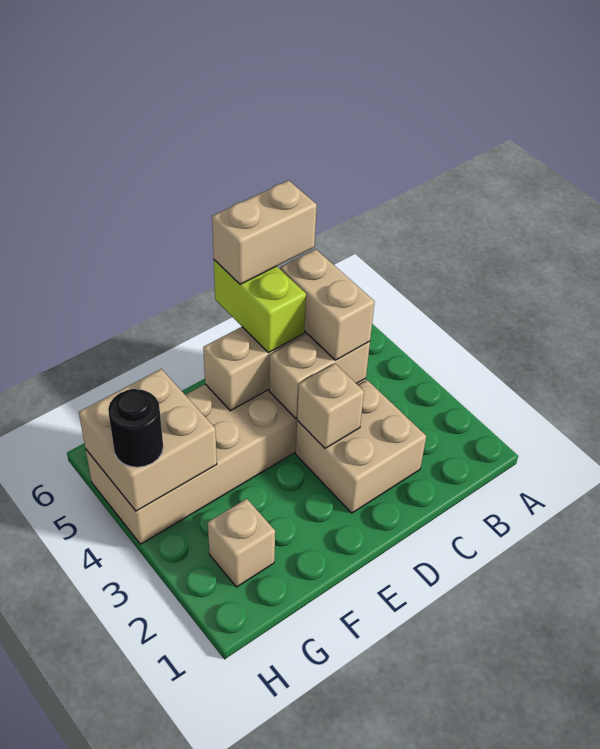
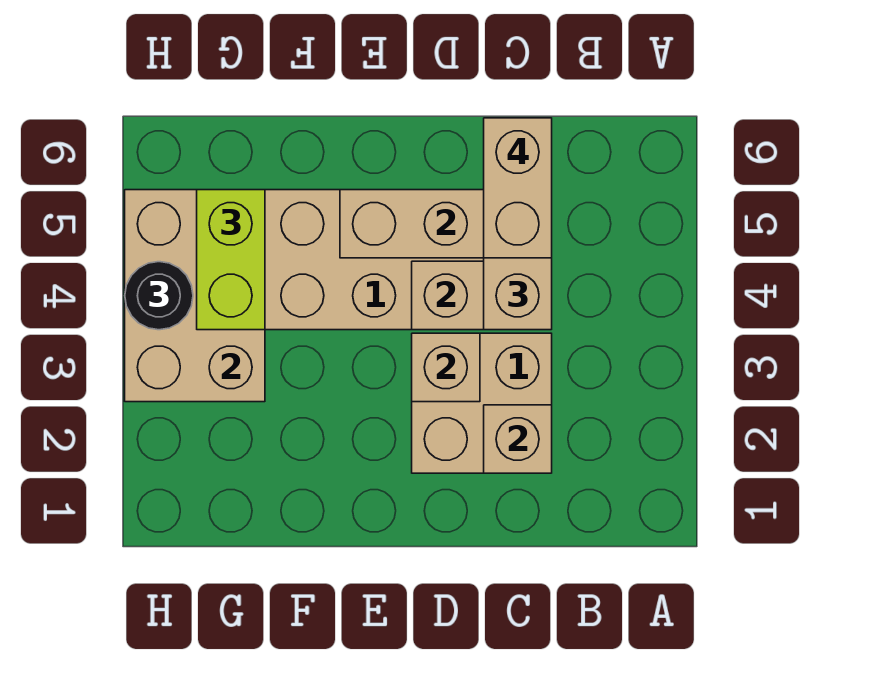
tan brick C6:D6 level 4 -> tan brick C5:C6 level 4
lime brick D5:D6 level 3 -> lime brick G4:G5 level 3
tan brick G2 level 1 -> tan brick C2 level 2
tan brick G4:H5 level 2 -> tan brick G3:H5 level 2

